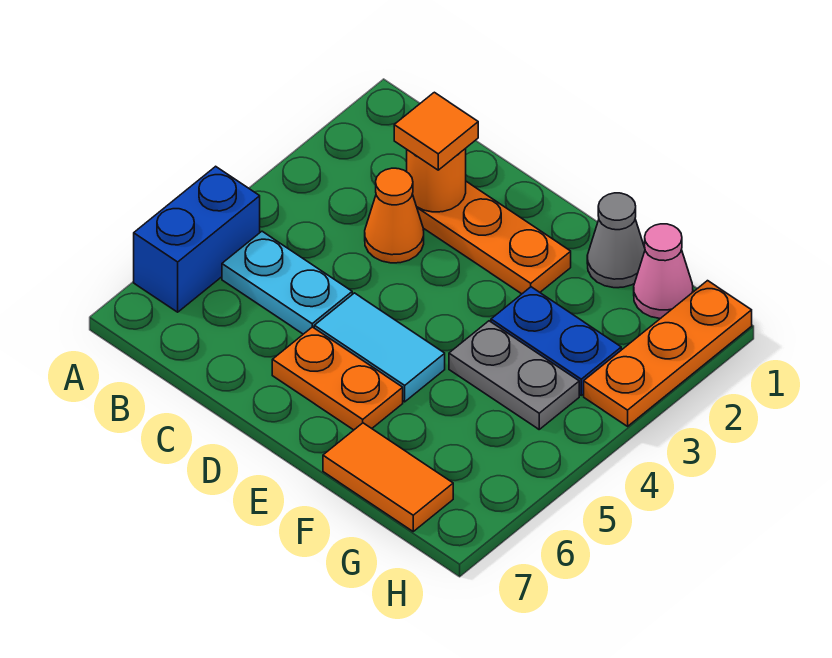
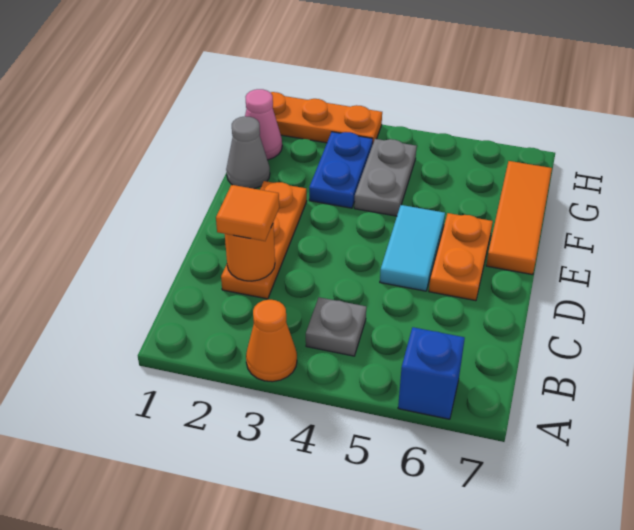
blue brick A5:A6 level 1 -> blue brick A6 level 1
none -> grey plate B4 level 1
cyan plate B5:C5 level 1 -> none
orange cone C3 level 1 -> orange cone A3 level 1
orange tile F7:G7 level 1 -> orange tile E7:G7 level 1

